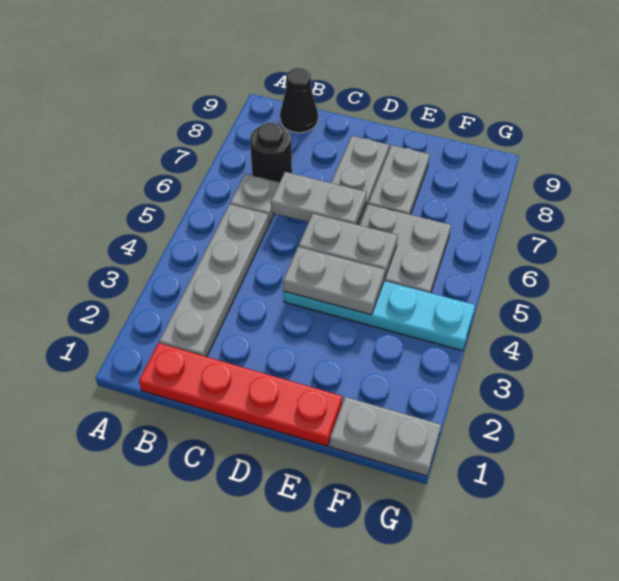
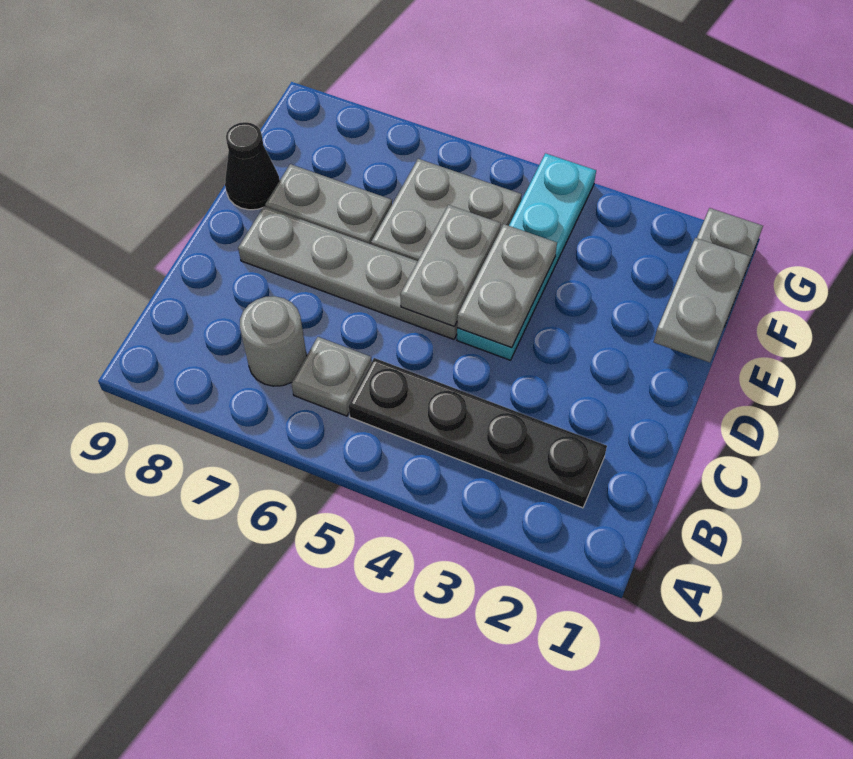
red plate B1:E1 level 1 -> none
grey plate B2:B5 level 1 -> black plate B2:B5 level 1
black round brick B7 level 1 -> grey round brick B7 level 1
black cone B9 level 1 -> black cone E9 level 1
grey plate C6:D6 level 2 -> grey plate E1:F1 level 2

